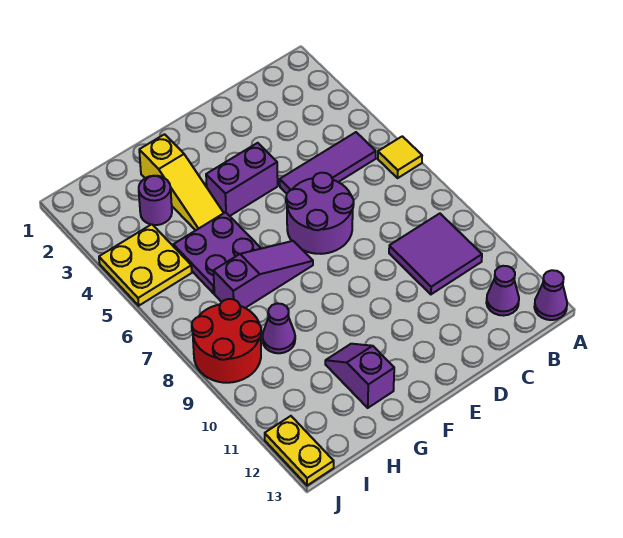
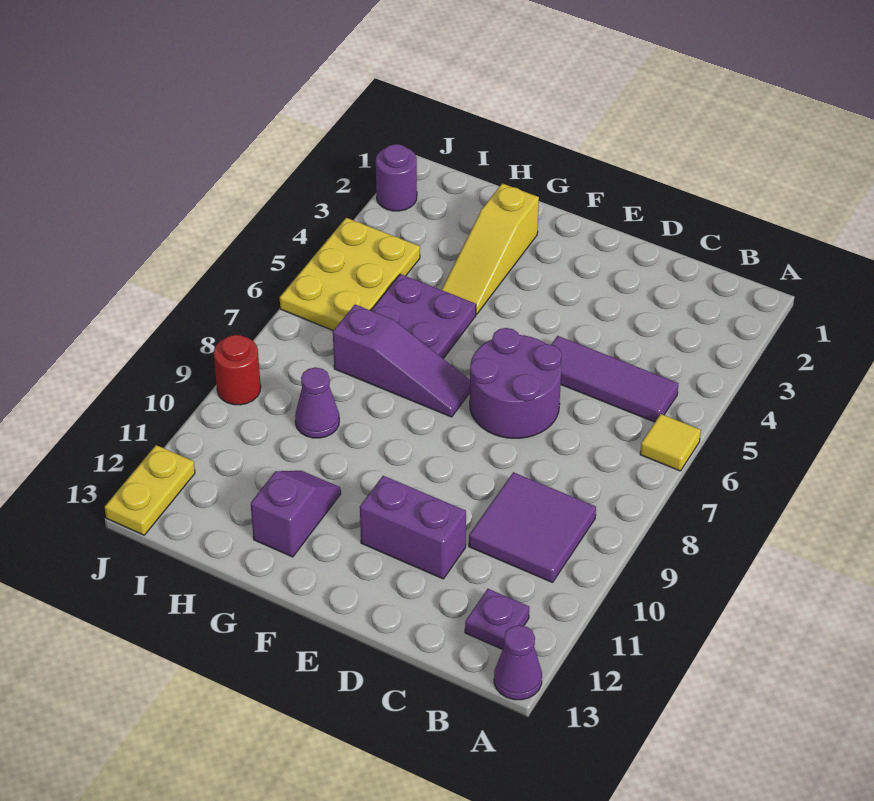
purple cone B12 level 1 -> purple plate B12 level 1
purple brick E4:F4 level 1 -> purple brick D11:E11 level 1
purple round brick H3 level 1 -> purple round brick J2 level 1
yellow plate I4:J5 level 1 -> yellow plate I4:J6 level 1
red round brick I8:J9 level 1 -> red round brick J9 level 1

